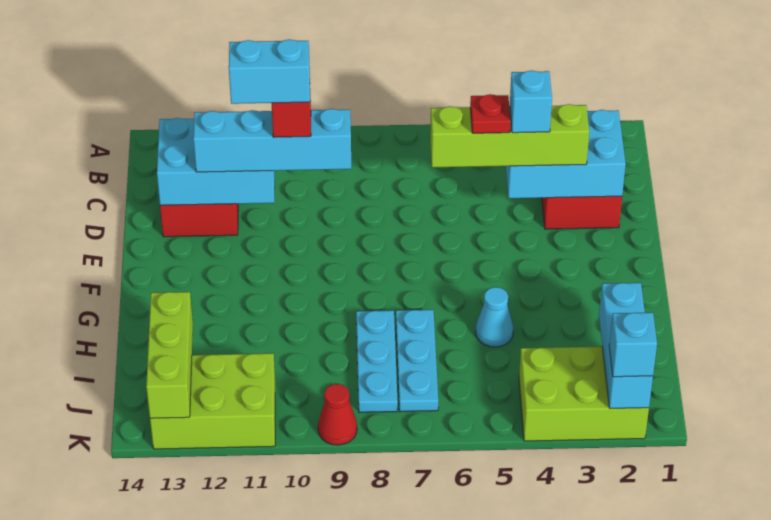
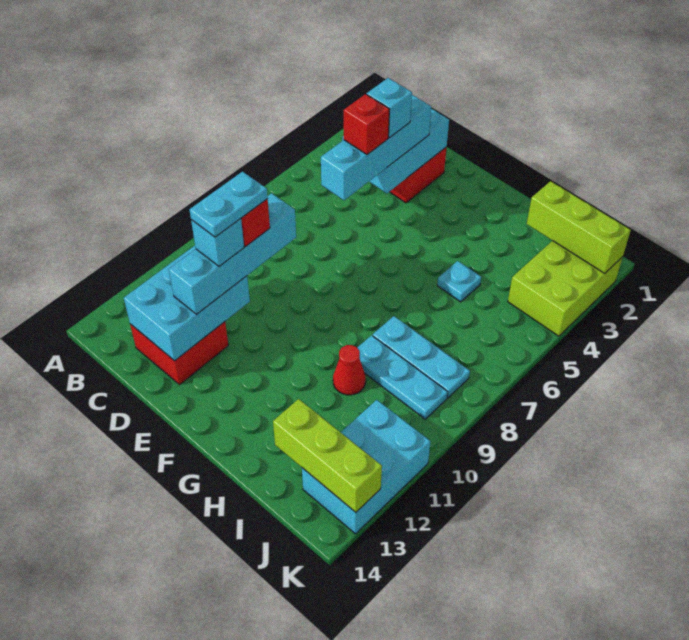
lime brick D3:D6 level 3 -> cyan brick D3:D6 level 3
red plate D5 level 4 -> red brick D5 level 4
cyan brick D10:D11 level 5 -> cyan plate D10:D11 level 5
cyan cone H5 level 1 -> cyan plate H5 level 1
cyan plate H7:J7 level 1 -> cyan plate H9:J9 level 1
cyan brick I2:K2 level 2 -> lime brick I2:K2 level 2
lime brick J11:K13 level 1 -> cyan brick J11:K13 level 1
cyan brick K2 level 3 -> cyan brick D11 level 4
red cone K9 level 1 -> red cone H10 level 1

